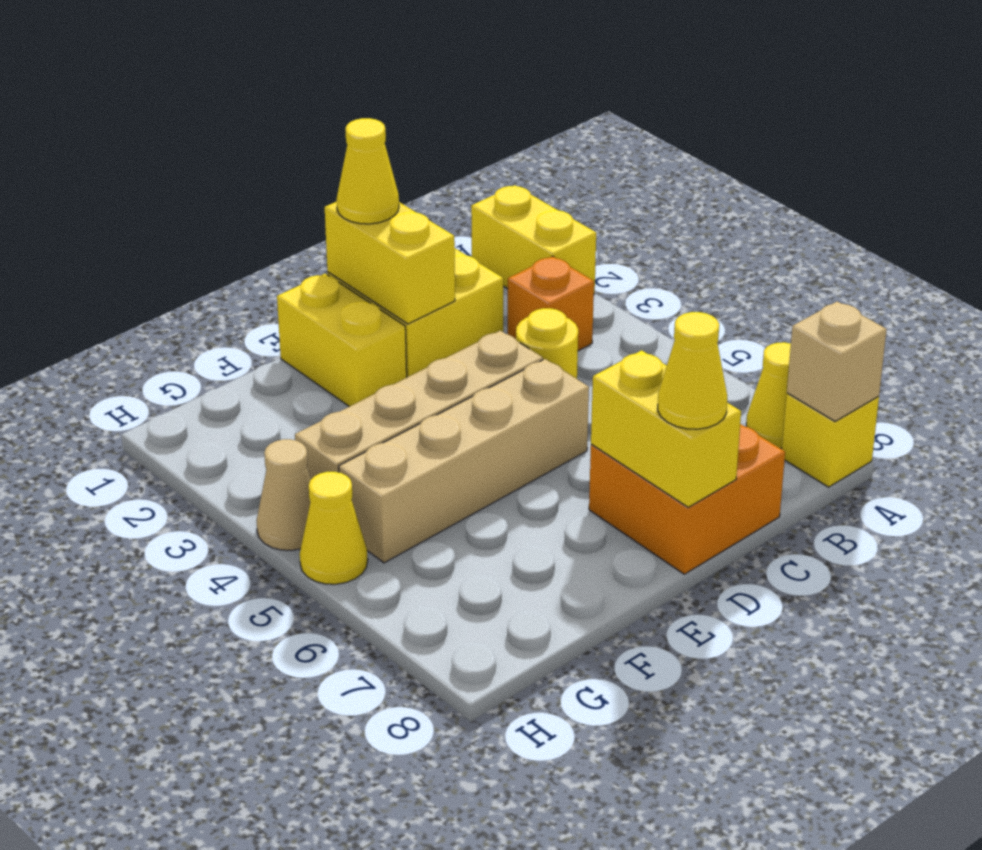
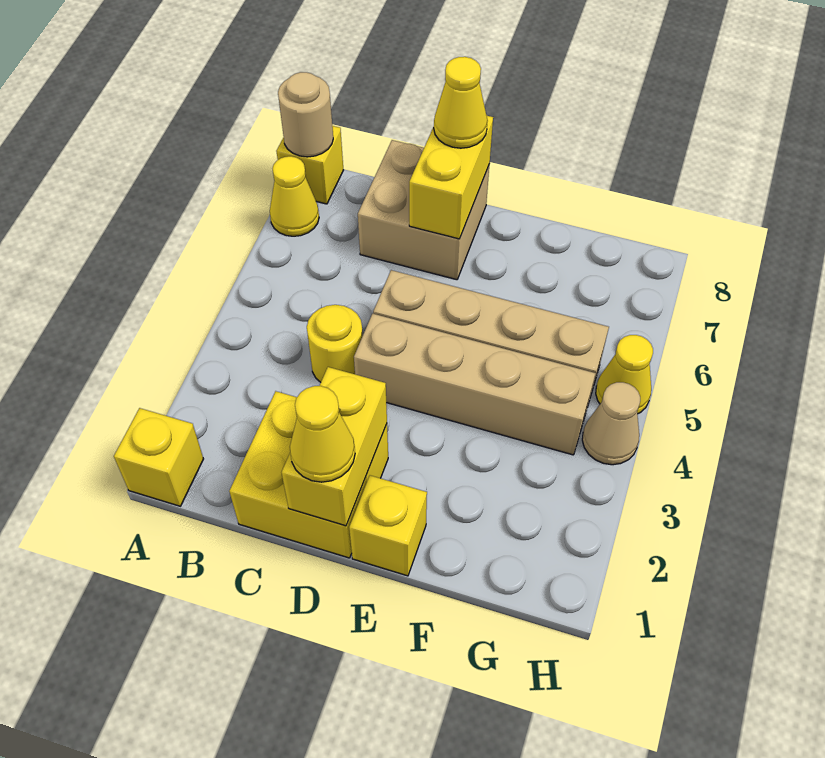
yellow brick A1:A2 level 1 -> yellow brick A1 level 1
tan brick A8 level 2 -> tan round brick A8 level 2
orange brick B3 level 1 -> none
orange brick C7:D8 level 1 -> tan brick C7:D8 level 1
yellow brick E1:E2 level 1 -> yellow brick E1 level 1

